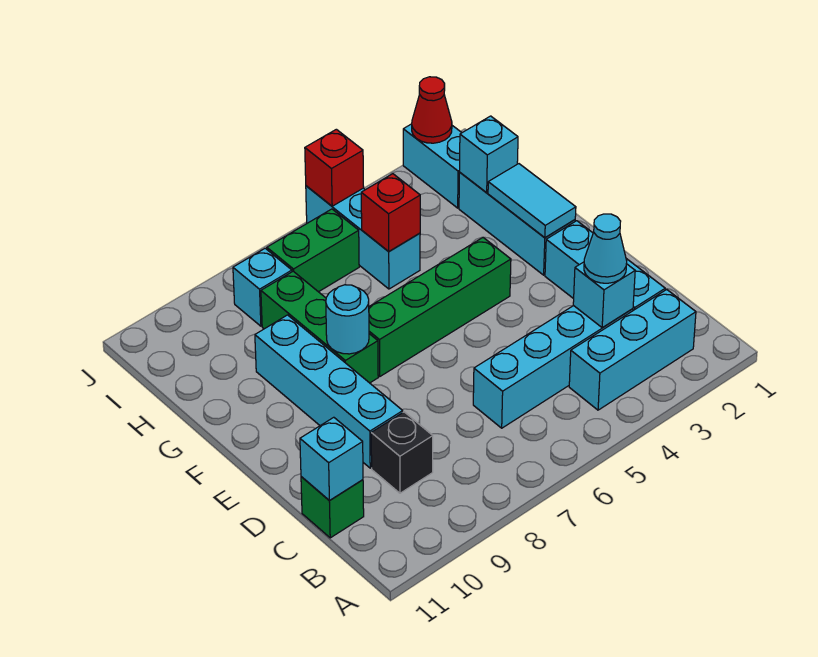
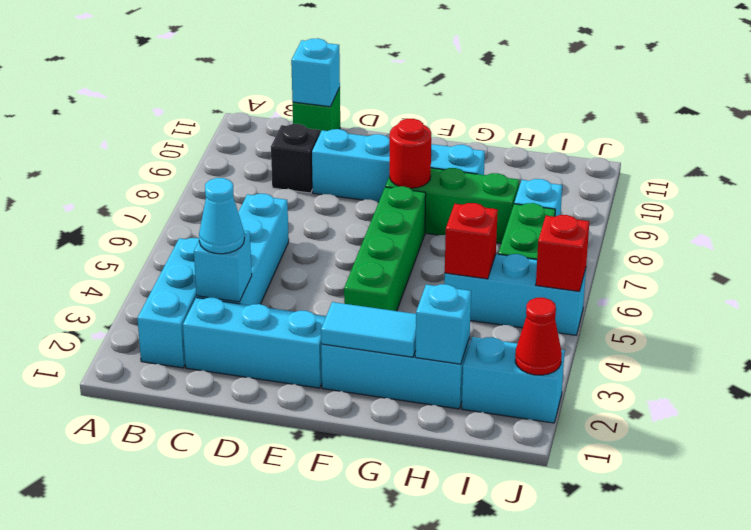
cyan round brick F8 level 2 -> red round brick F8 level 2

